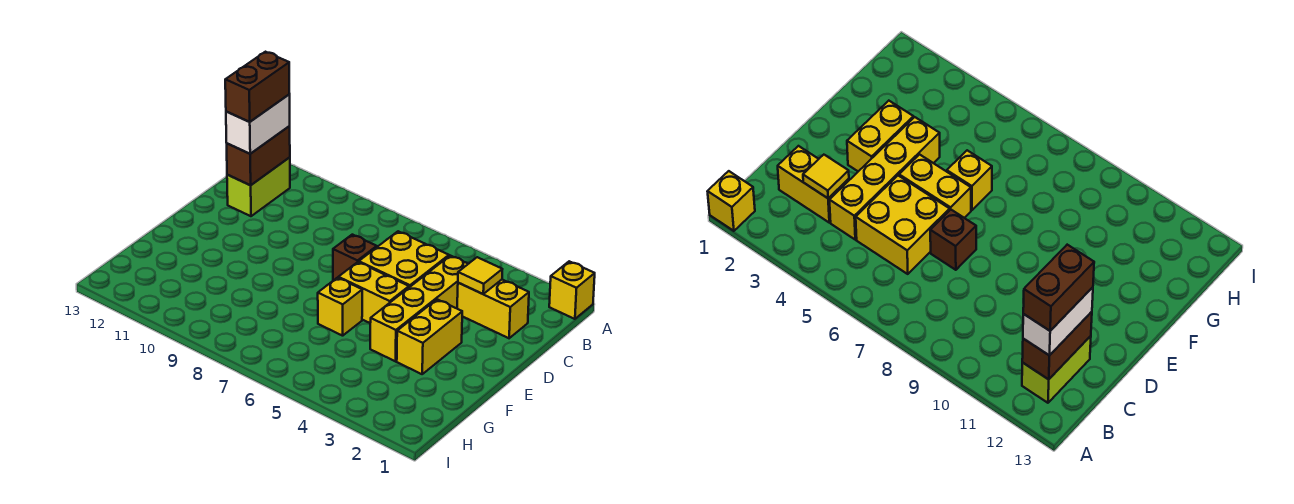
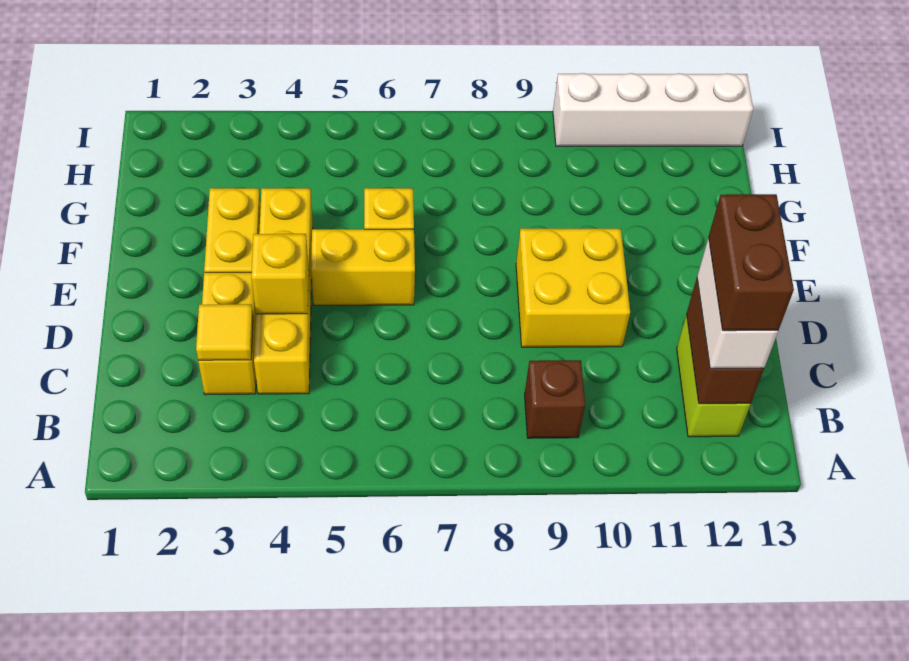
yellow brick A1 level 1 -> yellow brick D4 level 2
yellow brick C2:C3 level 1 -> yellow brick C3:D3 level 1
yellow brick C5:D6 level 1 -> yellow brick D9:E10 level 1
brown brick D7 level 1 -> brown brick B9 level 1
none -> white brick I10:I13 level 1

